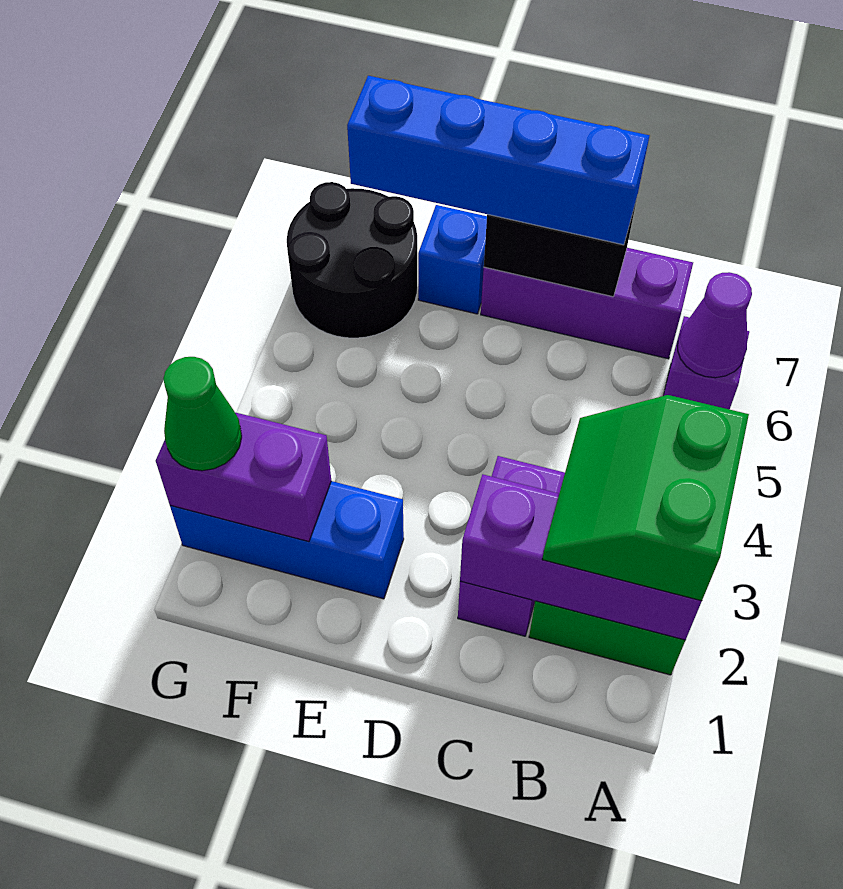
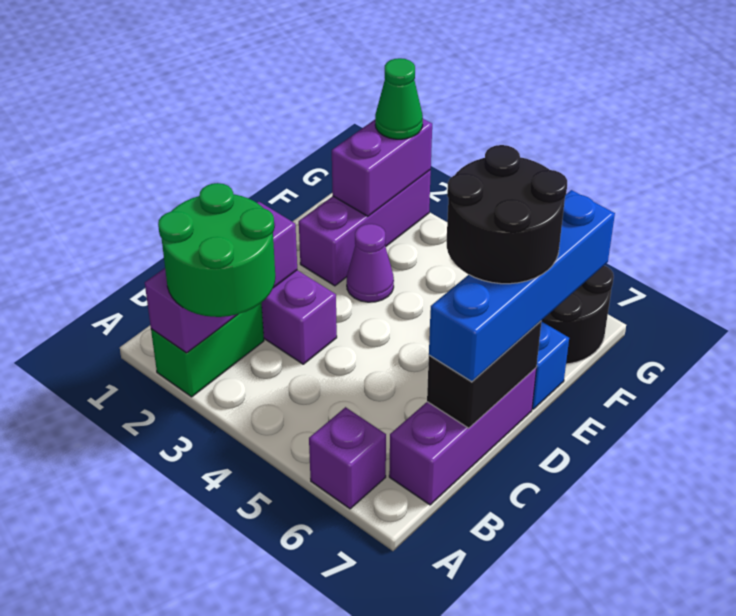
green slope A2:B3 level 3 top A -> green round brick A2:B3 level 3
purple cone A6 level 2 -> purple cone E3 level 1
none -> black round brick D6:E7 level 4
blue brick E2:G2 level 1 -> purple brick E2:G2 level 1

